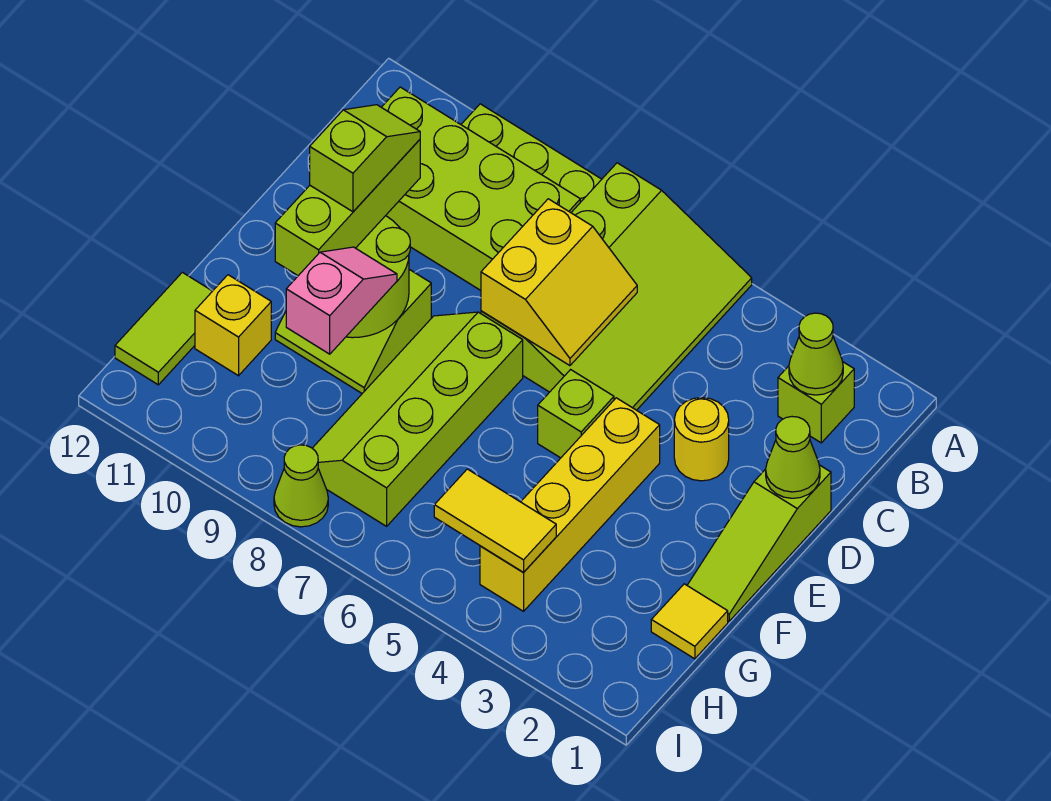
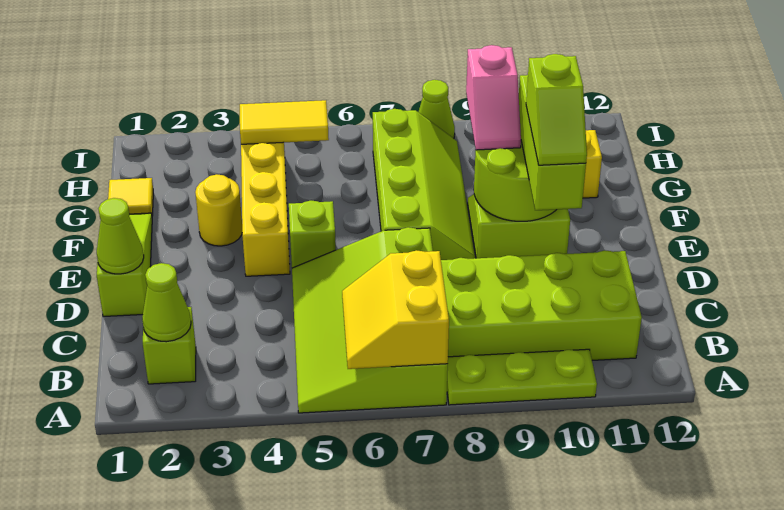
yellow slope C6:D7 level 2 top 7 -> yellow slope A6:B7 level 2 top 7
yellow round brick D3 level 1 -> yellow round brick F3 level 1
lime tile G12:H12 level 1 -> none

